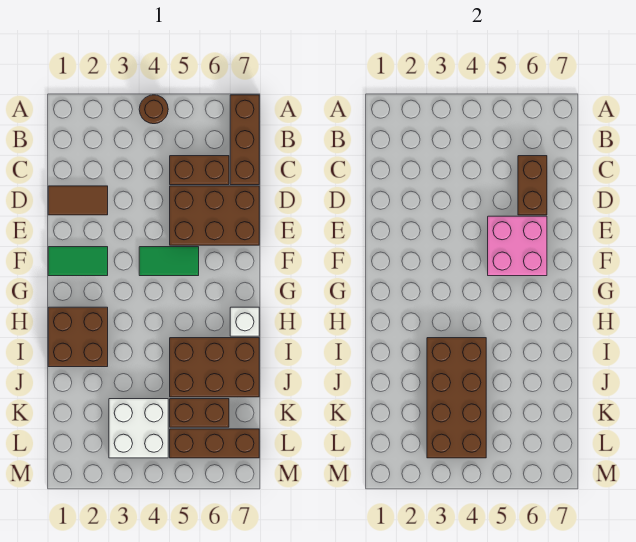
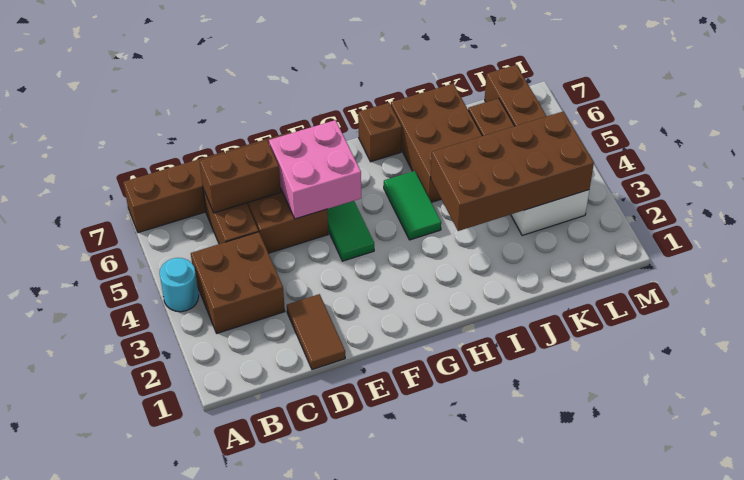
brown round brick A4 level 1 -> cyan round brick A4 level 1
green tile F1:F2 level 1 -> green tile H4:H5 level 1
brown brick H1:I2 level 1 -> brown brick B3:C4 level 1
white brick H7 level 1 -> brown brick H7 level 1

